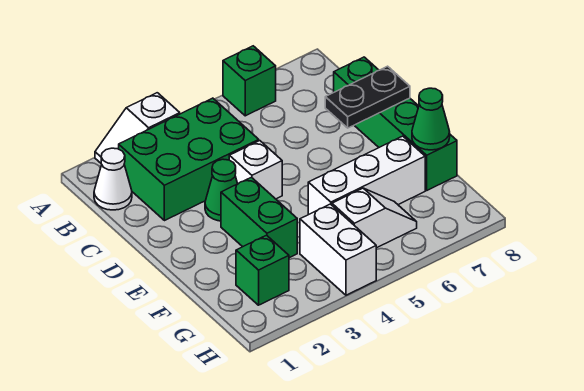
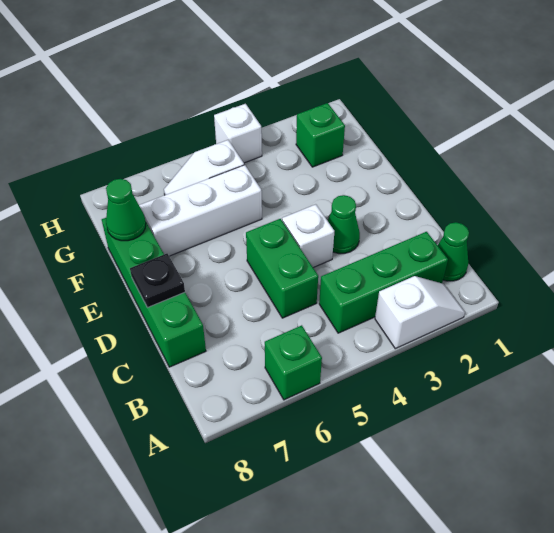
white cone B1 level 1 -> green cone B1 level 1
green brick B2:C4 level 1 -> green brick B2:B4 level 1
black plate D7:D8 level 2 -> black plate D8 level 2
green brick E3:F3 level 1 -> green brick C5:D5 level 1
white brick G4:H4 level 1 -> white brick H4 level 1

